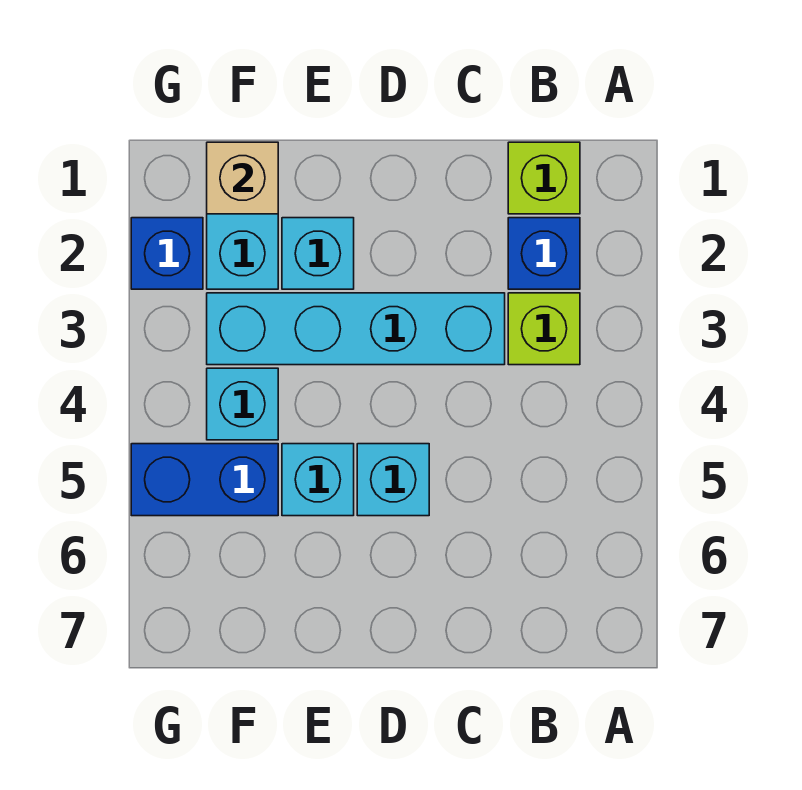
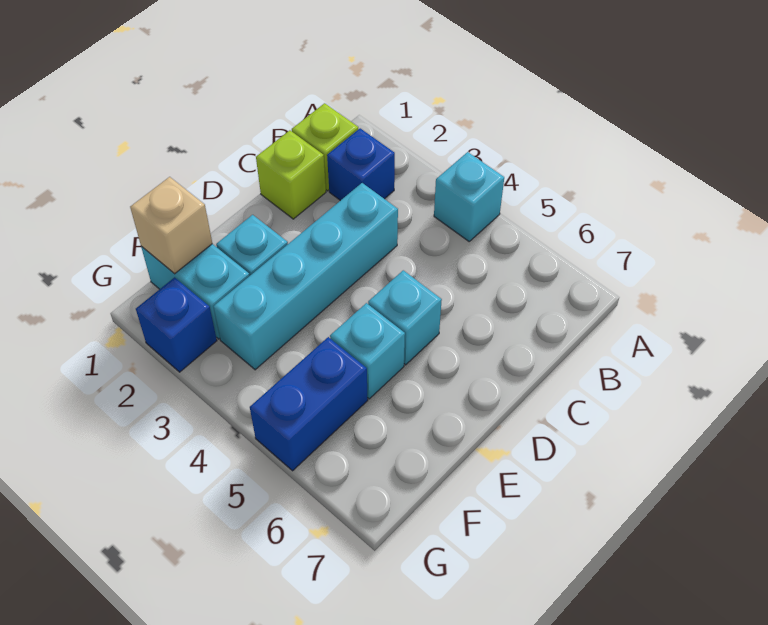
lime brick B3 level 1 -> lime brick C1 level 1
cyan brick F4 level 1 -> cyan brick A4 level 1

